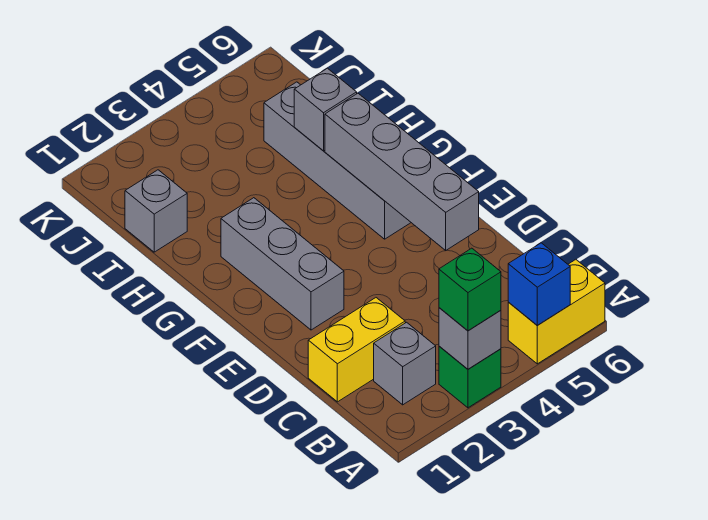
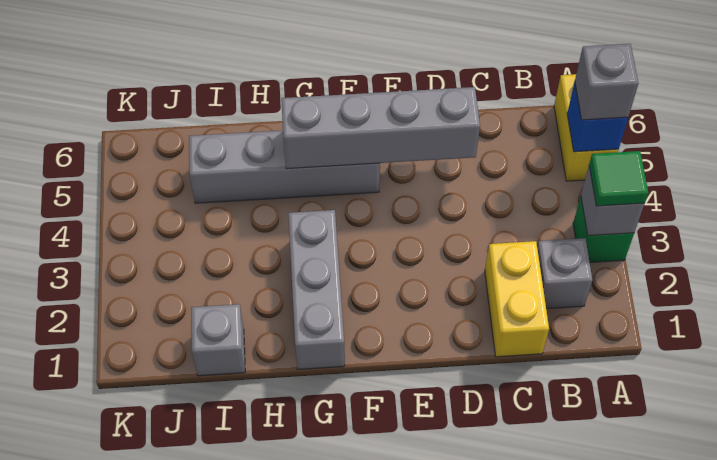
green brick A3 level 3 -> green tile A3 level 3
grey brick E2:G2 level 1 -> grey brick G1:G3 level 1
grey brick H5 level 2 -> grey brick A5 level 3

